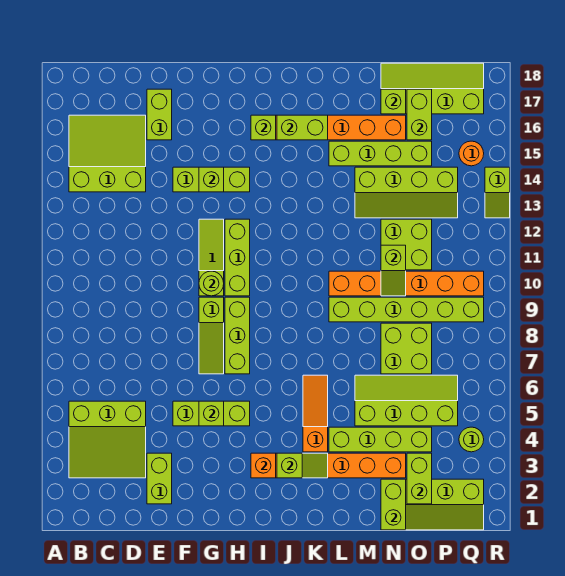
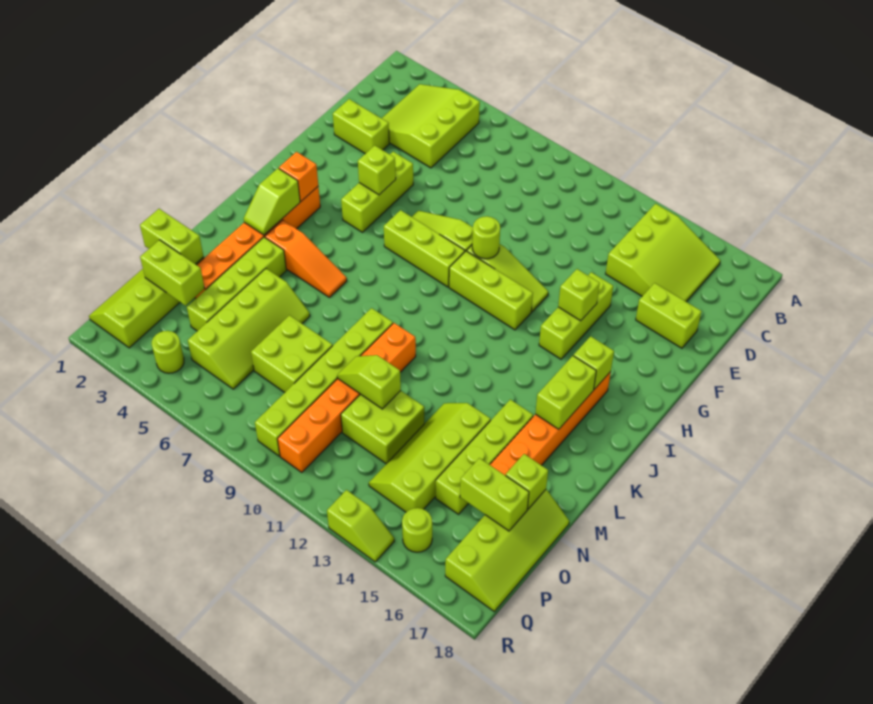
orange round brick Q15 level 1 -> lime round brick Q15 level 1
lime slope R13:R14 level 1 top 14 -> lime slope R13:R14 level 1 top 13

